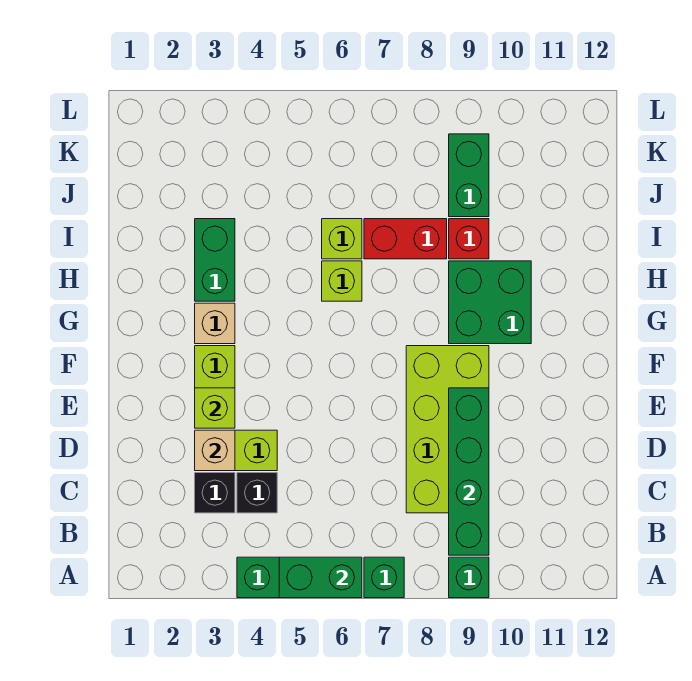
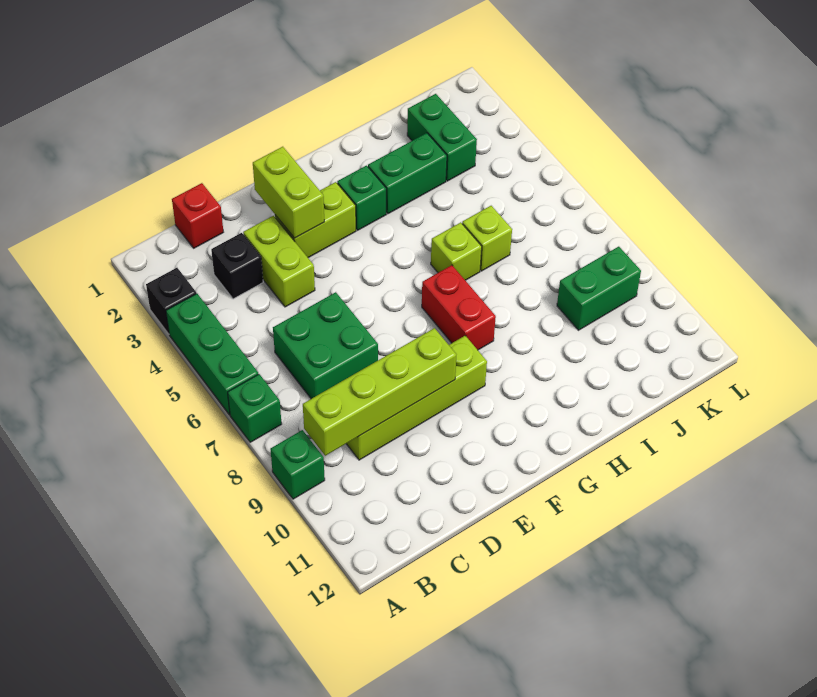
green brick A5:A6 level 2 -> green brick J2:J3 level 1
green brick B9:E9 level 2 -> lime brick B9:E9 level 2
black brick C4 level 1 -> black brick A3 level 1
lime brick C8:F9 level 1 -> lime brick C9:F9 level 1
tan brick D3 level 2 -> none
lime brick E3 level 2 -> lime brick E2:E3 level 2
tan brick G3 level 1 -> green brick G3 level 1
green brick G9:H10 level 1 -> green brick C6:D7 level 1
red brick I7:I8 level 1 -> red brick G7:G8 level 1
red brick I9 level 1 -> red brick C1 level 1

